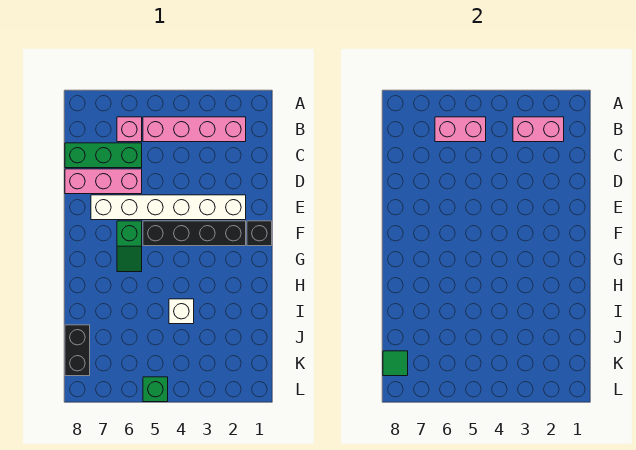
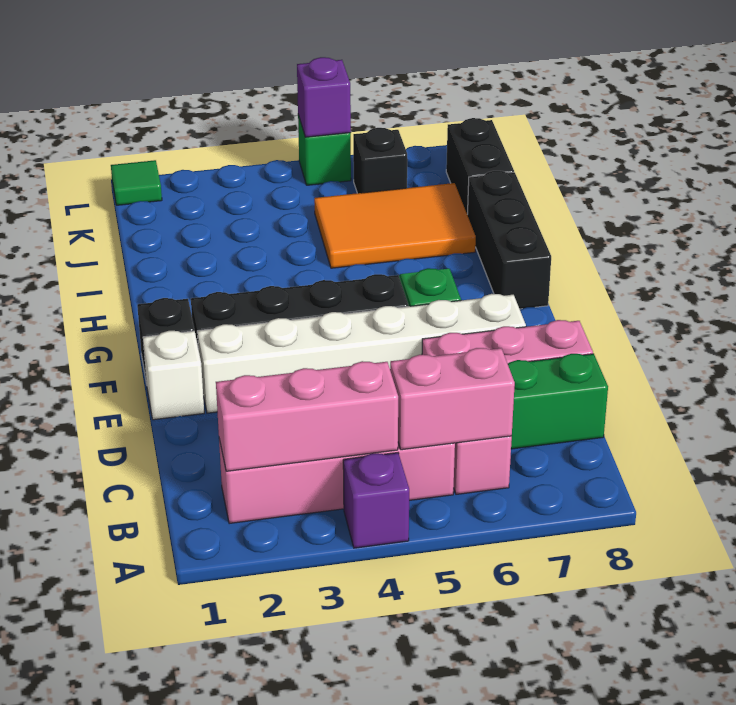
none -> purple brick A4 level 1
pink brick B2:B3 level 2 -> pink brick B2:B4 level 2
none -> black brick G8:I8 level 1
white brick I4 level 1 -> white brick E1 level 1
none -> orange tile I5:J7 level 1
none -> black brick K6 level 1
green tile K8 level 2 -> green tile L1 level 1
none -> purple brick L5 level 2

